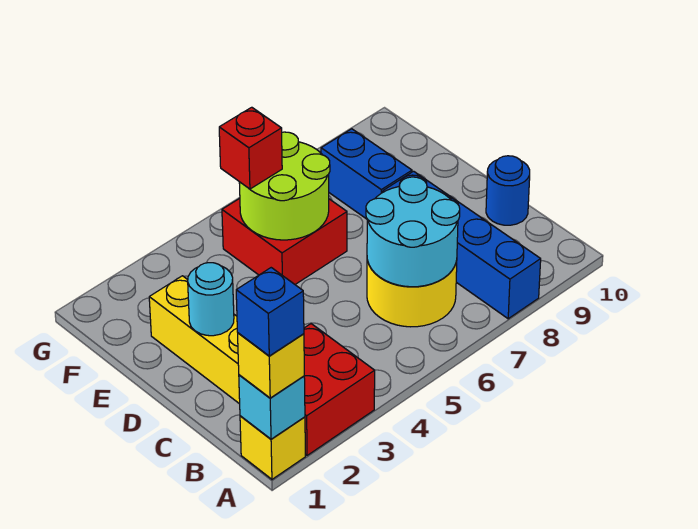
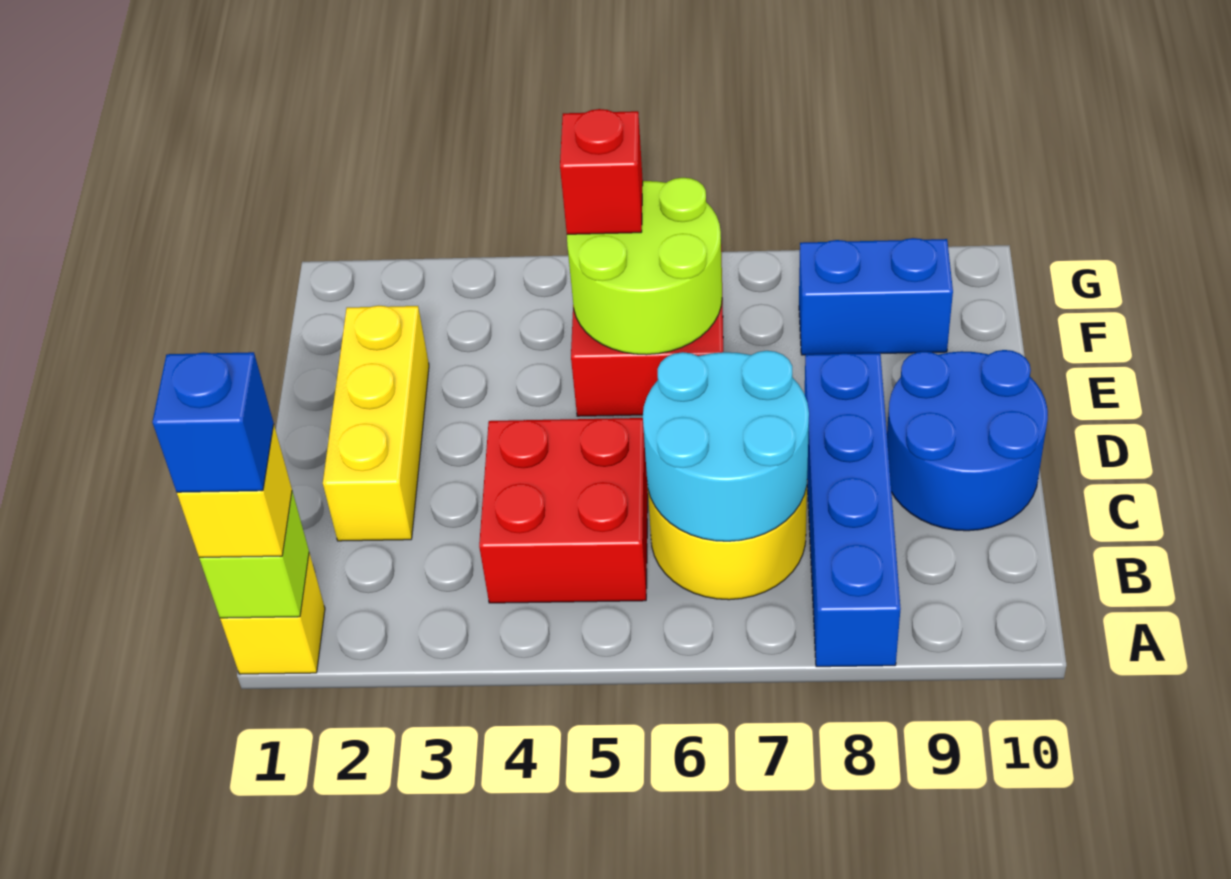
cyan brick A1 level 2 -> lime brick A1 level 2
red brick A2:B3 level 1 -> red brick B4:C5 level 1
blue round brick C10 level 1 -> blue round brick C9:D10 level 1
cyan round brick D2 level 2 -> none
blue brick E8:F8 level 1 -> blue brick F8:F9 level 1

